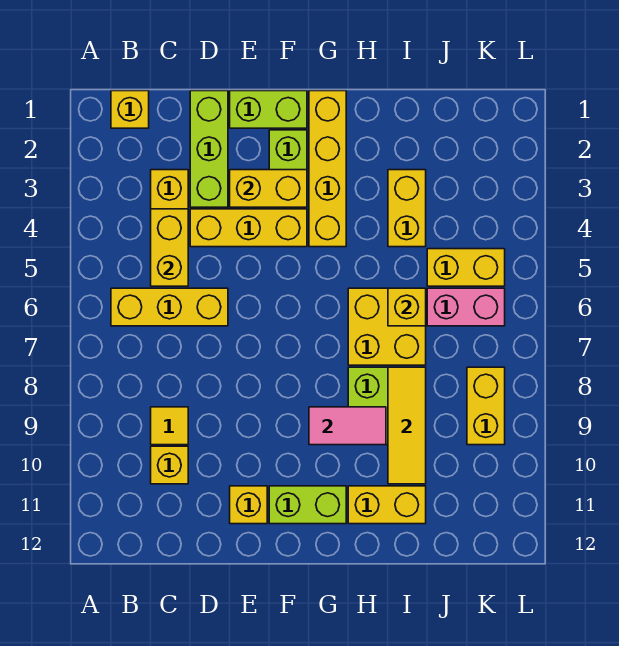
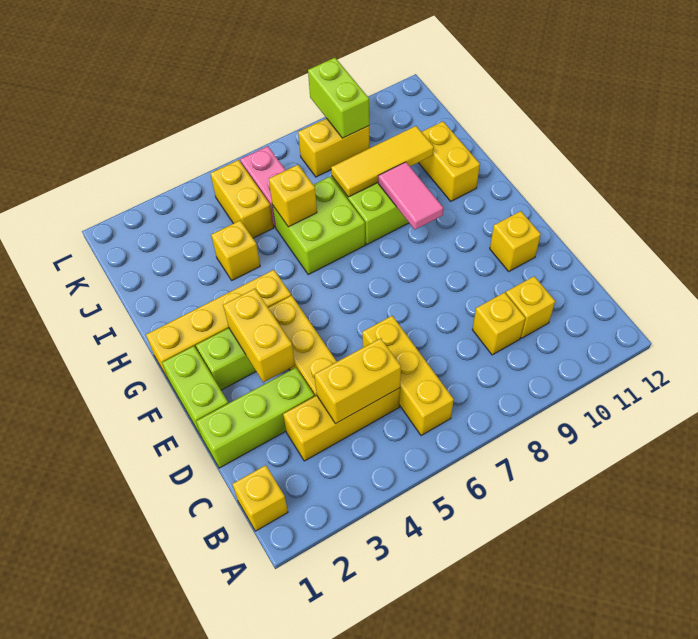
yellow tile C9 level 1 -> yellow brick C9 level 1
lime brick F11:G11 level 1 -> lime brick K9:L9 level 2
yellow brick H6:I7 level 1 -> lime brick H6:I7 level 1
yellow brick I3:I4 level 1 -> yellow brick I4 level 1

